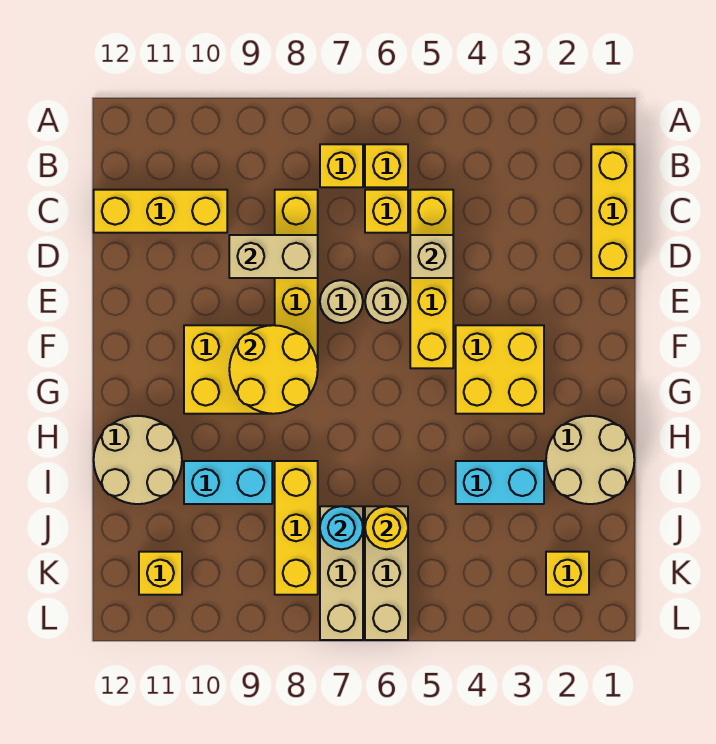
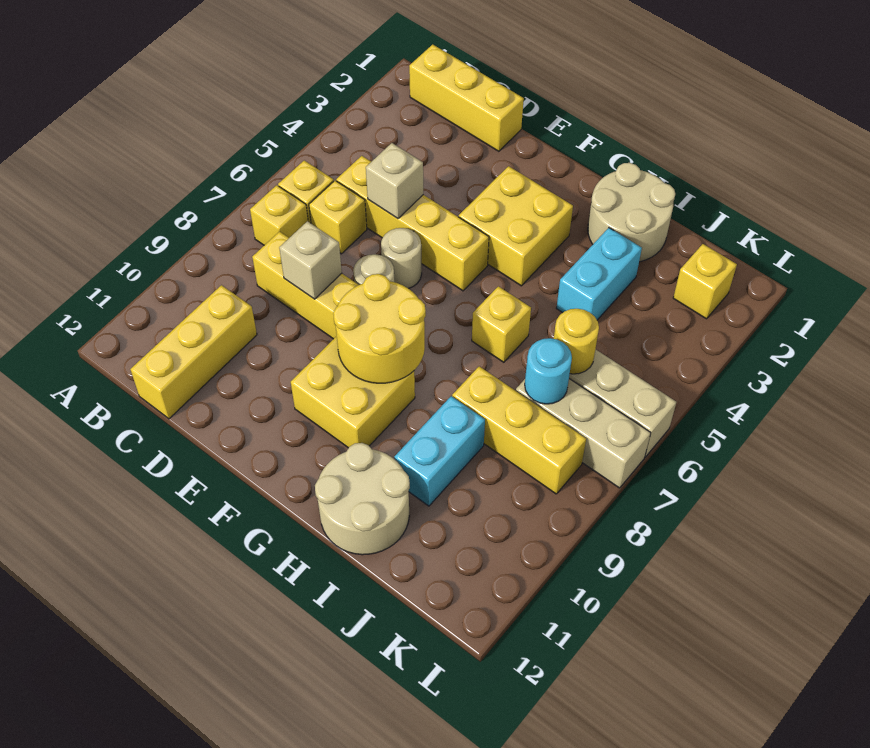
tan brick D8:D9 level 2 -> tan brick D8 level 2
yellow brick K11 level 1 -> yellow brick H6 level 1

